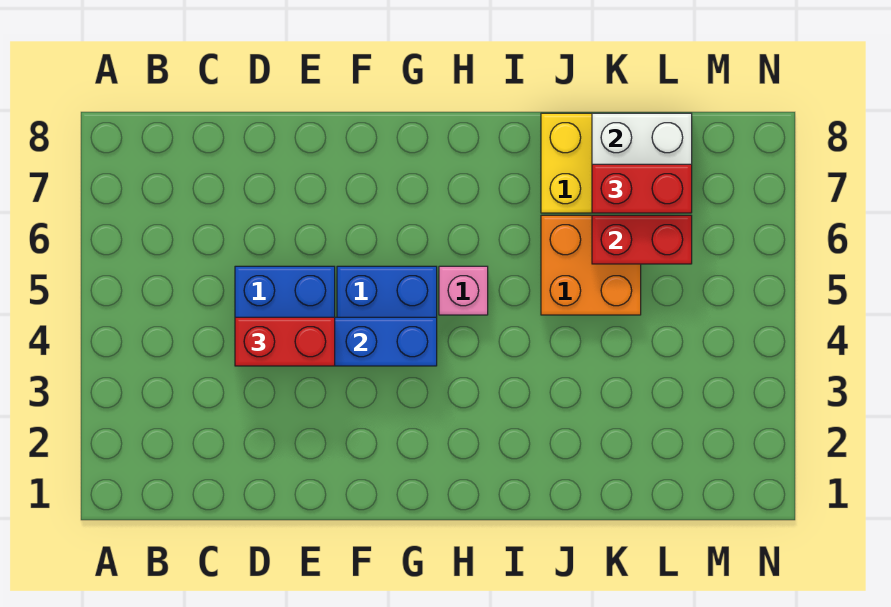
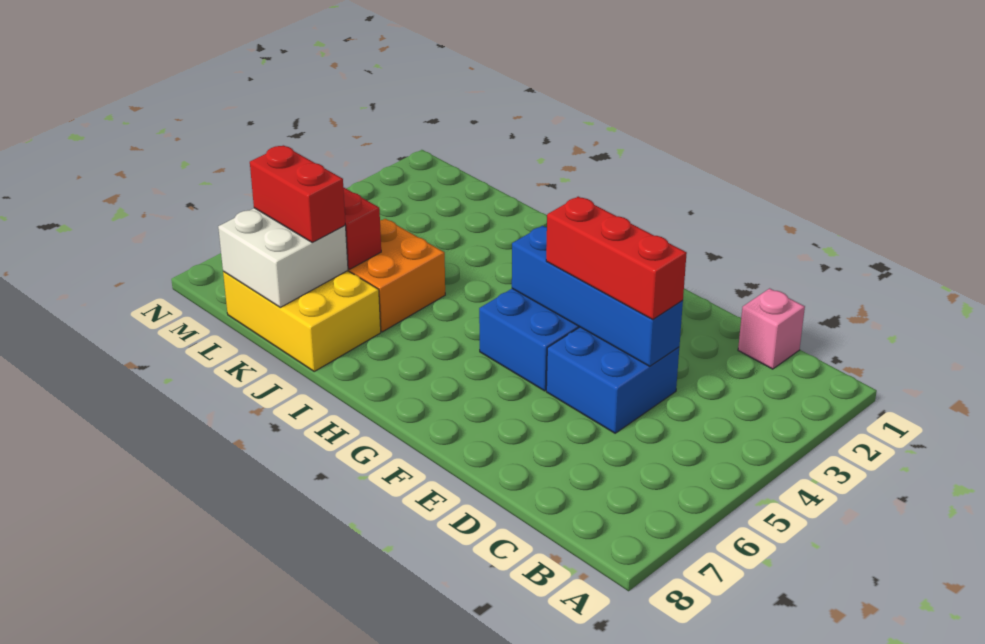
red brick D4:E4 level 3 -> red brick D4:F4 level 3
pink brick H5 level 1 -> pink brick C1 level 1

